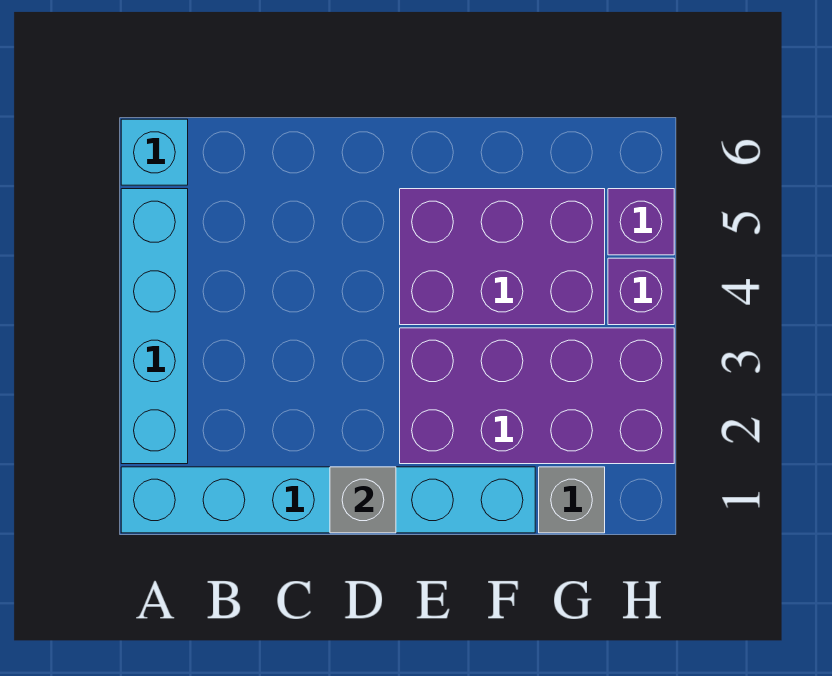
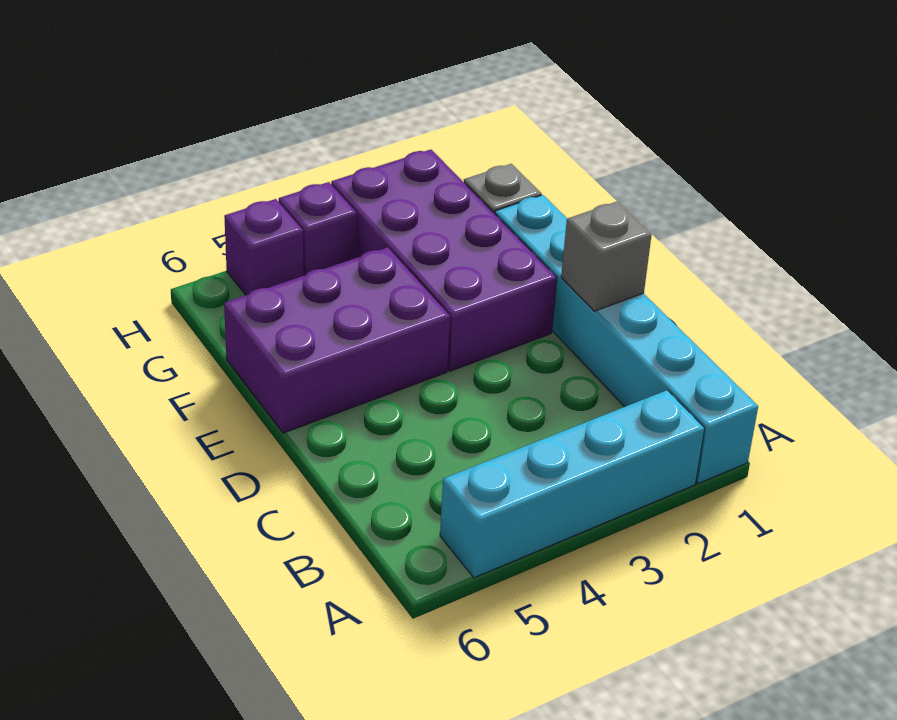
cyan brick A6 level 1 -> none
purple brick E4:G5 level 1 -> purple brick E4:F6 level 1

